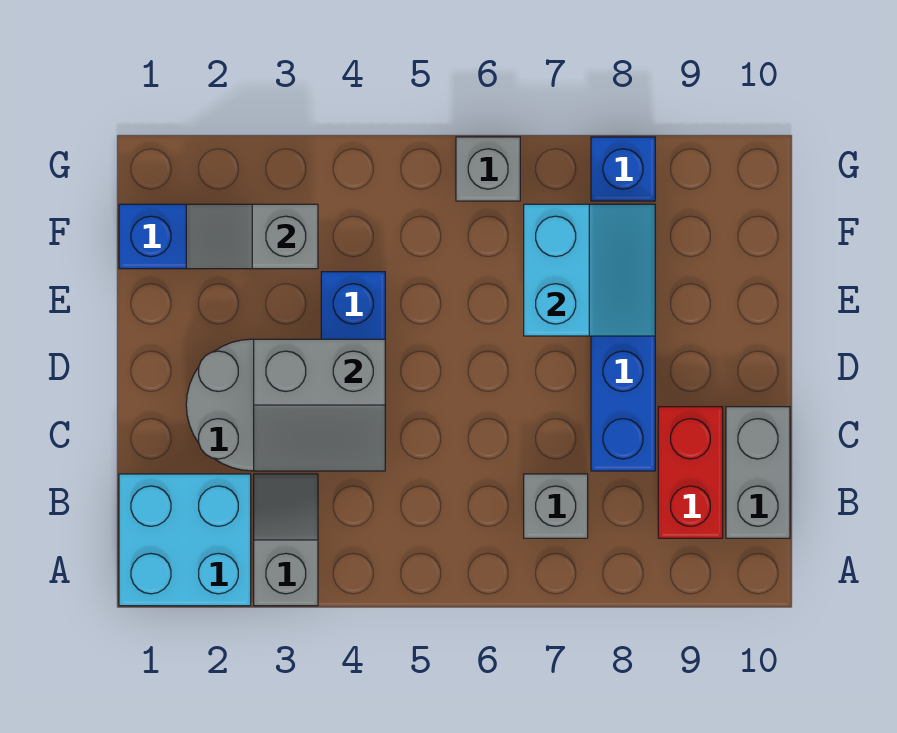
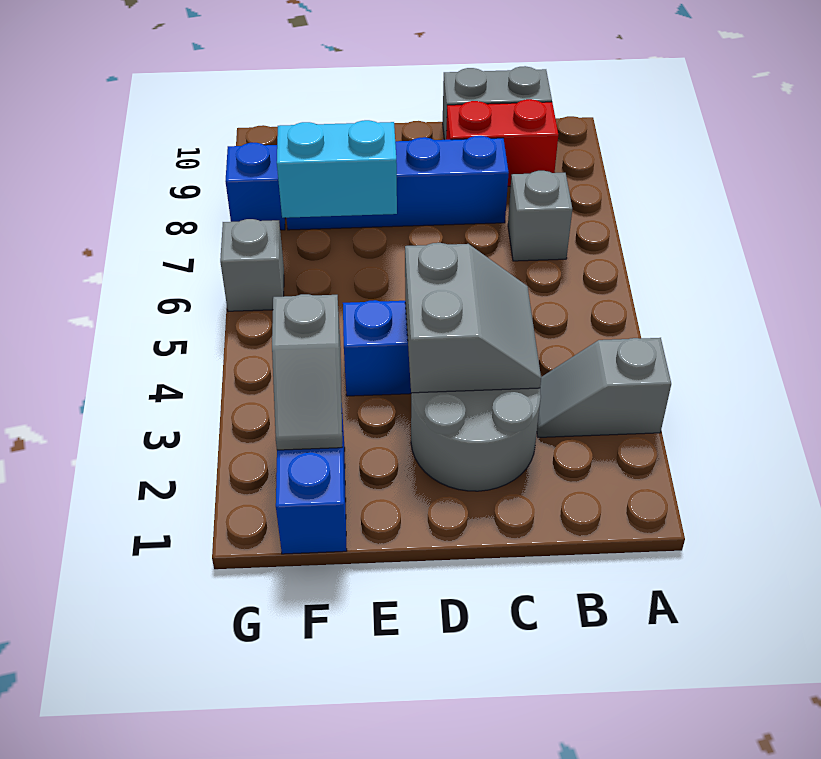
cyan brick A1:B2 level 1 -> none

